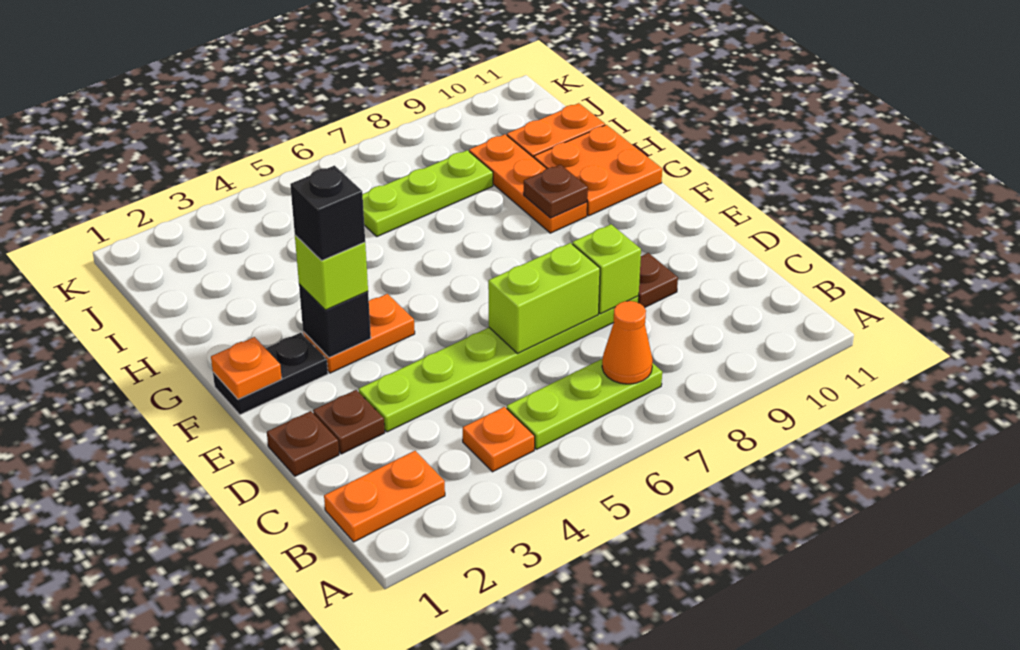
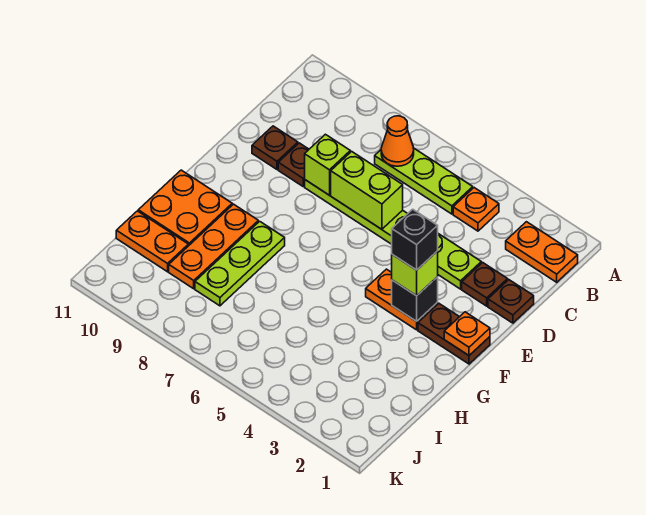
black plate F1:F2 level 1 -> brown plate F1:F2 level 1
brown plate G9 level 2 -> brown plate D10 level 1
lime plate I6:I8 level 1 -> lime plate G8:I8 level 1

